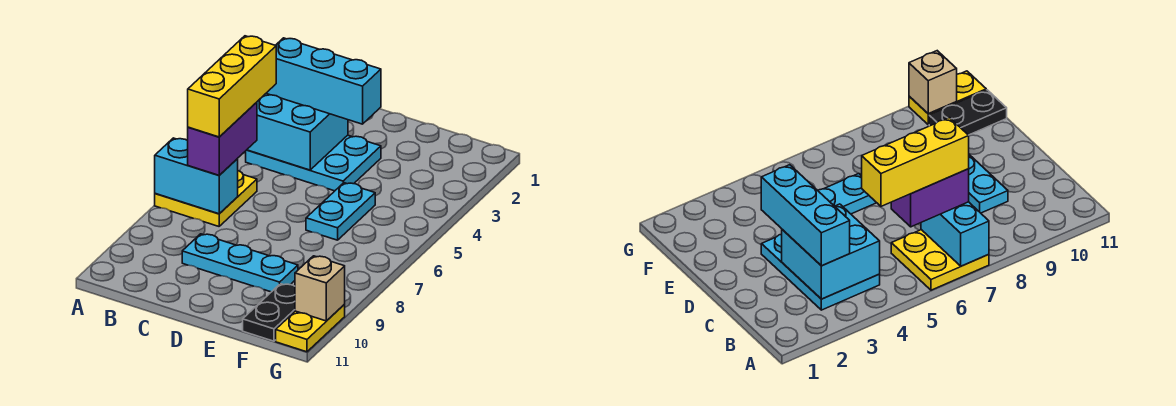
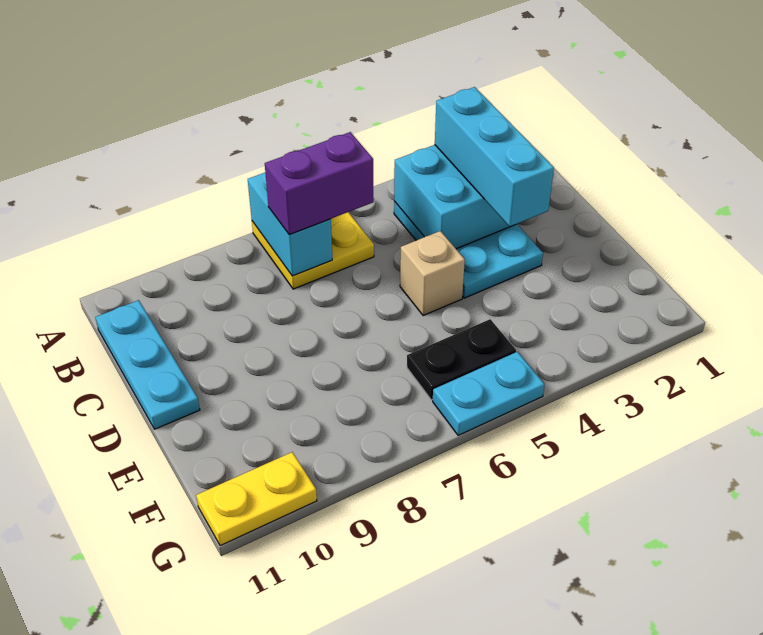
yellow brick B5:B7 level 4 -> none
cyan plate C9:E9 level 1 -> cyan plate B11:D11 level 1
cyan plate E5:E6 level 1 -> cyan plate G5:G6 level 1
black plate F10:F11 level 1 -> black plate F5:F6 level 1
tan brick G10 level 2 -> tan brick D5 level 1

